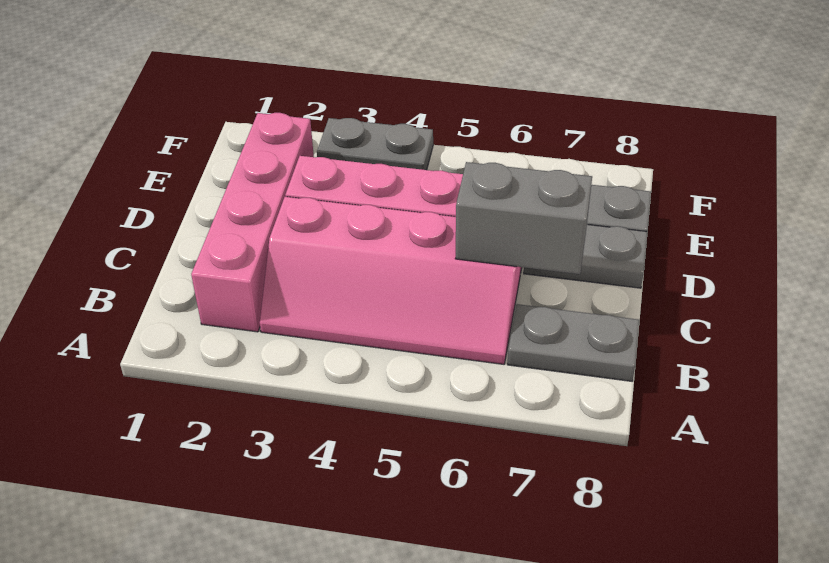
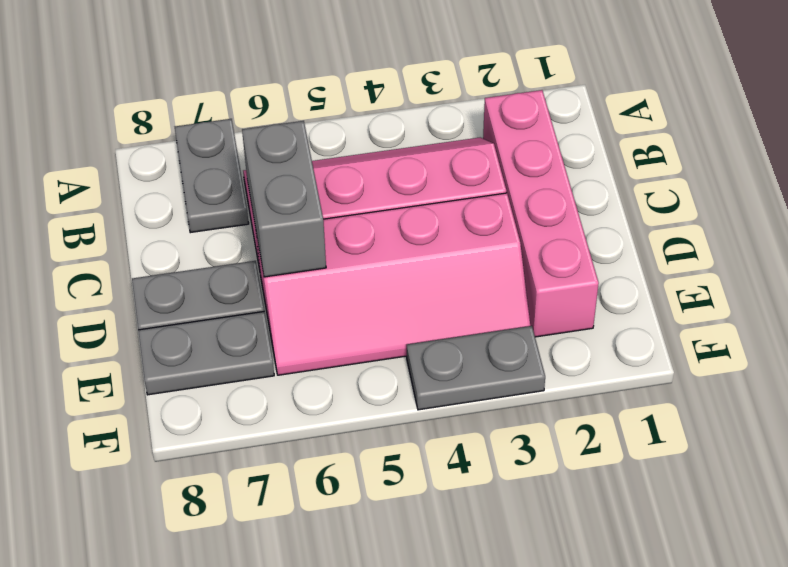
grey plate B7:B8 level 1 -> grey plate A7:B7 level 1
grey brick C6:C7 level 2 -> grey brick C6:D6 level 2

